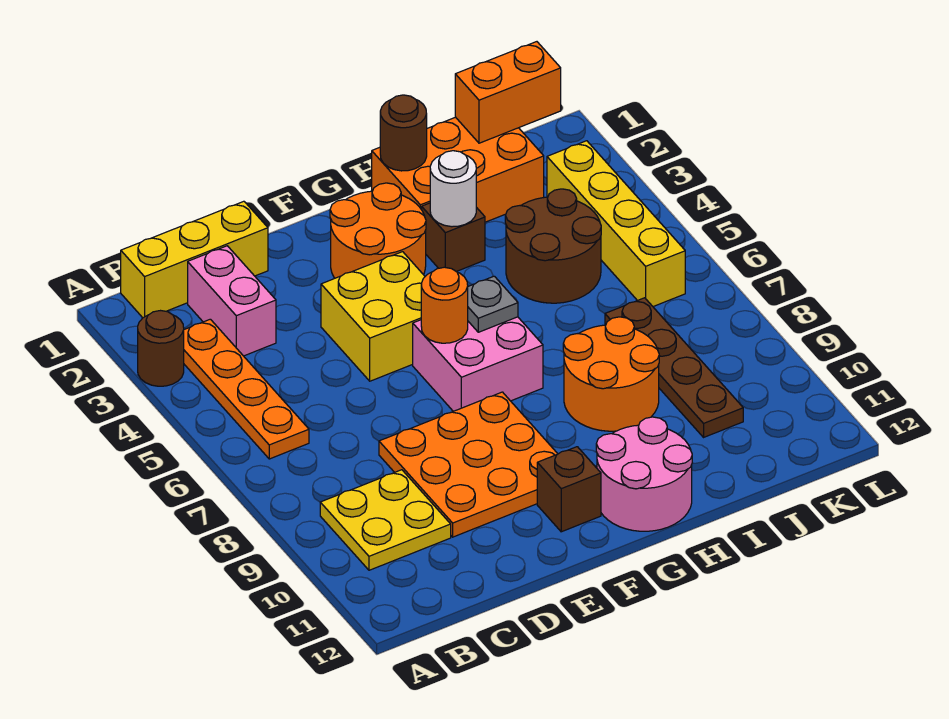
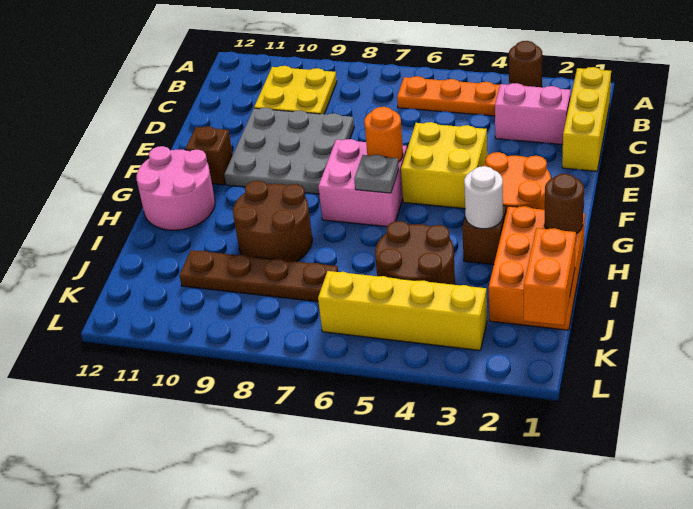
orange plate D8:F10 level 1 -> grey plate D8:F10 level 1
orange round brick H8:I9 level 1 -> brown round brick H8:I9 level 1

